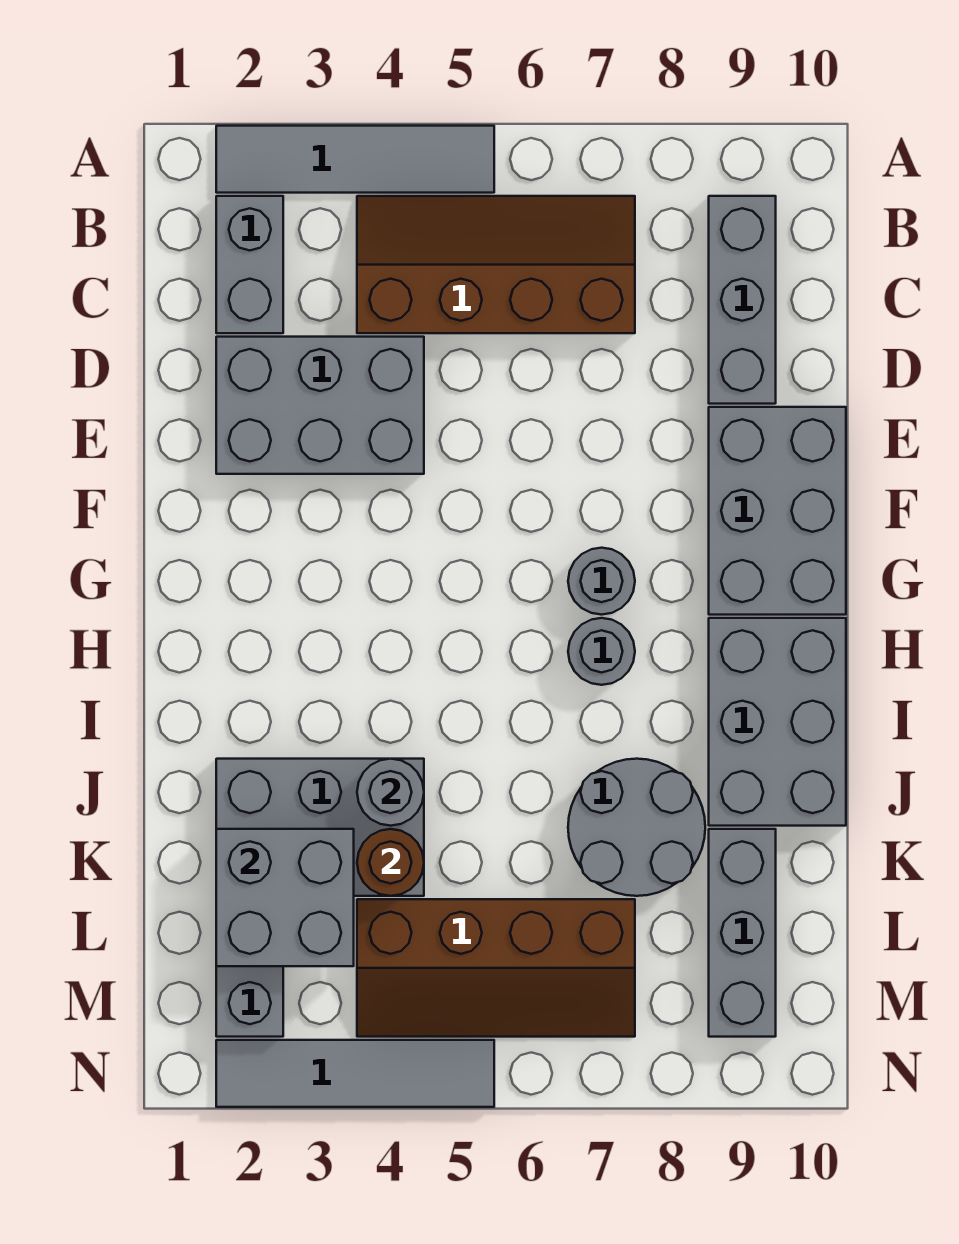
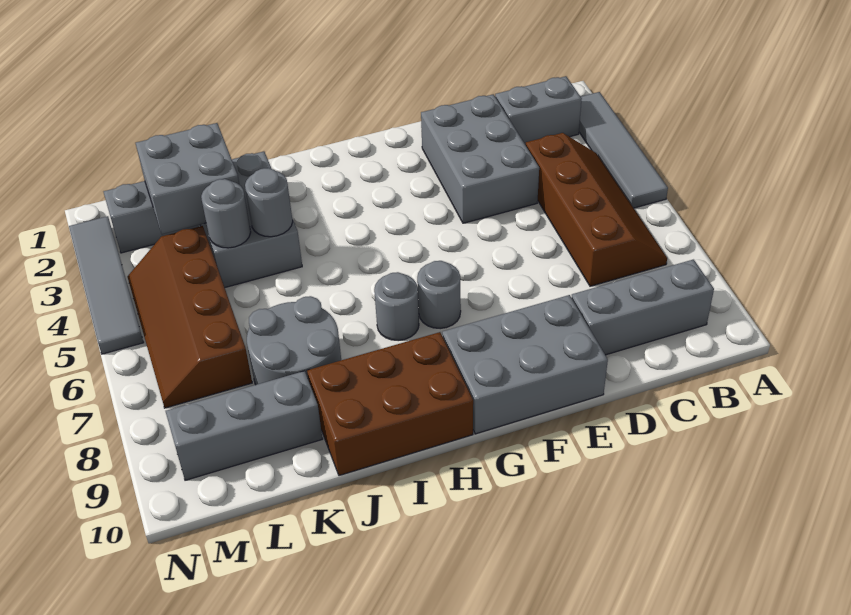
grey brick H9:J10 level 1 -> brown brick H9:J10 level 1
brown round brick K4 level 2 -> grey round brick K4 level 2

